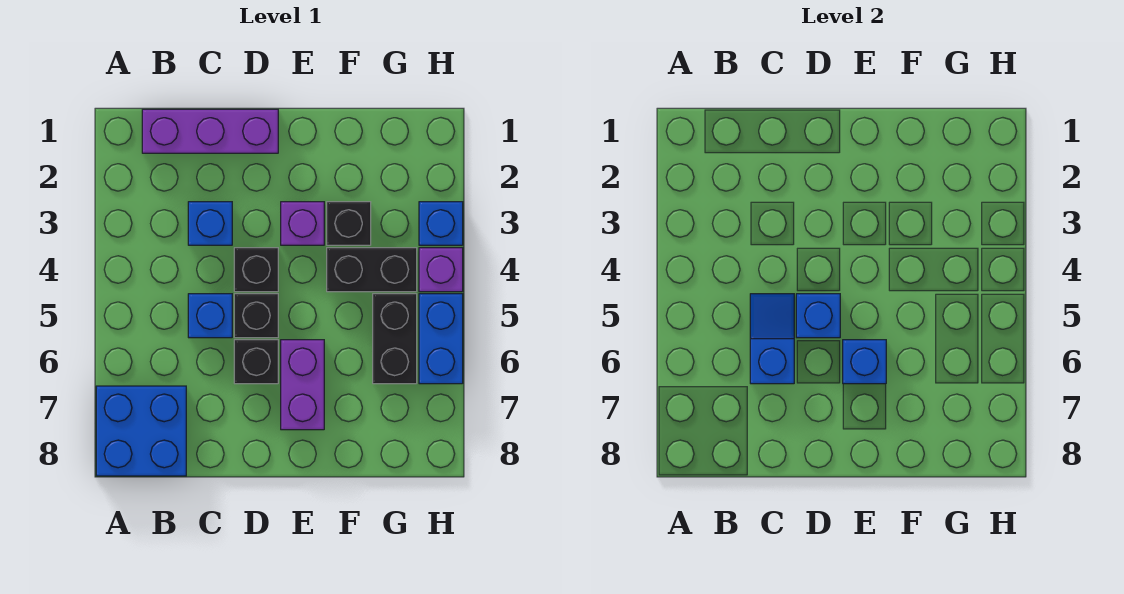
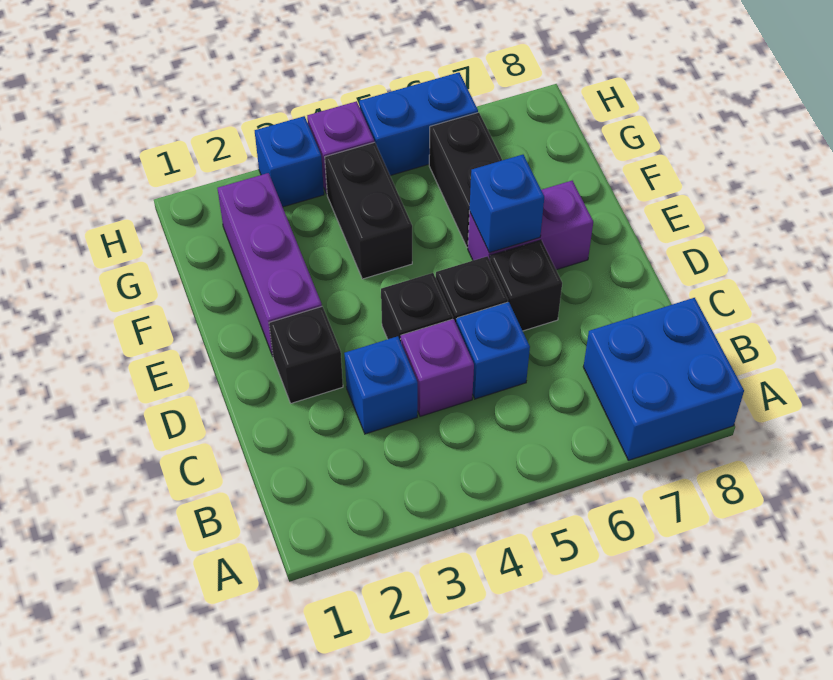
purple brick B1:D1 level 1 -> purple brick E2:G2 level 1
blue slope C5:C6 level 2 top 6 -> none
blue brick D5 level 2 -> none
purple brick E3 level 1 -> purple brick C4 level 1
black brick F3 level 1 -> black brick D2 level 1
black brick G5:G6 level 1 -> black brick F6:G6 level 1

